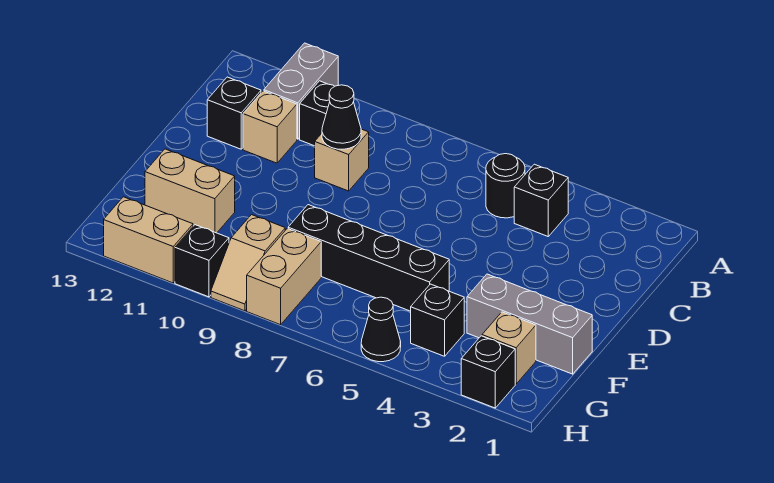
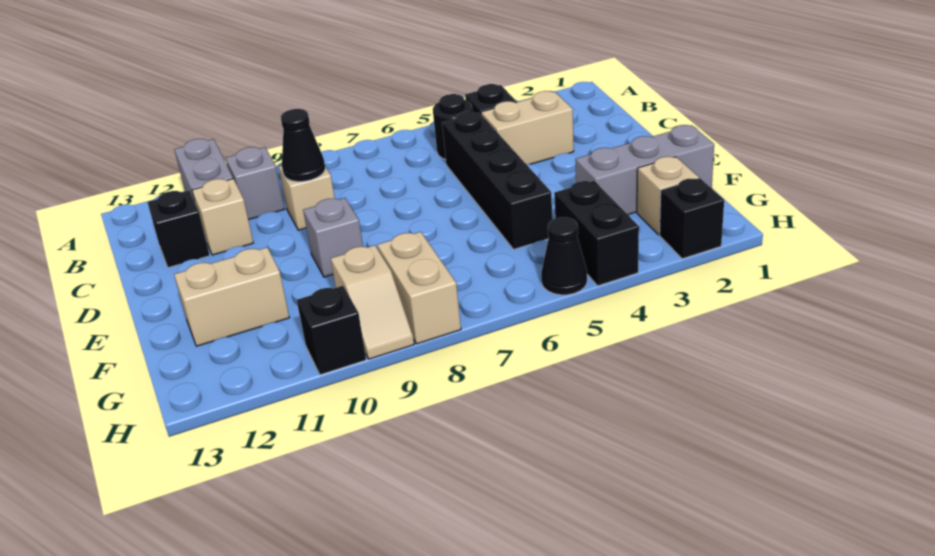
black brick B10 level 1 -> grey brick B10 level 1
none -> grey brick E9 level 1
black brick F5:F8 level 1 -> black brick C5:F5 level 1
black brick G4 level 1 -> black brick G4:H4 level 1
tan brick H11:H12 level 1 -> tan brick C3:C4 level 1

